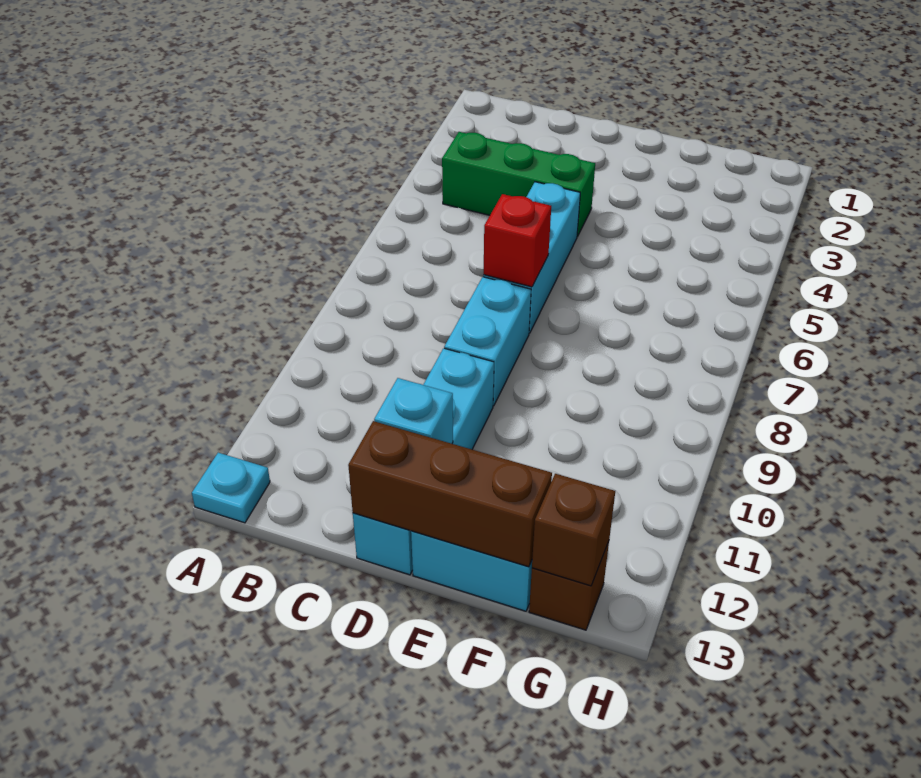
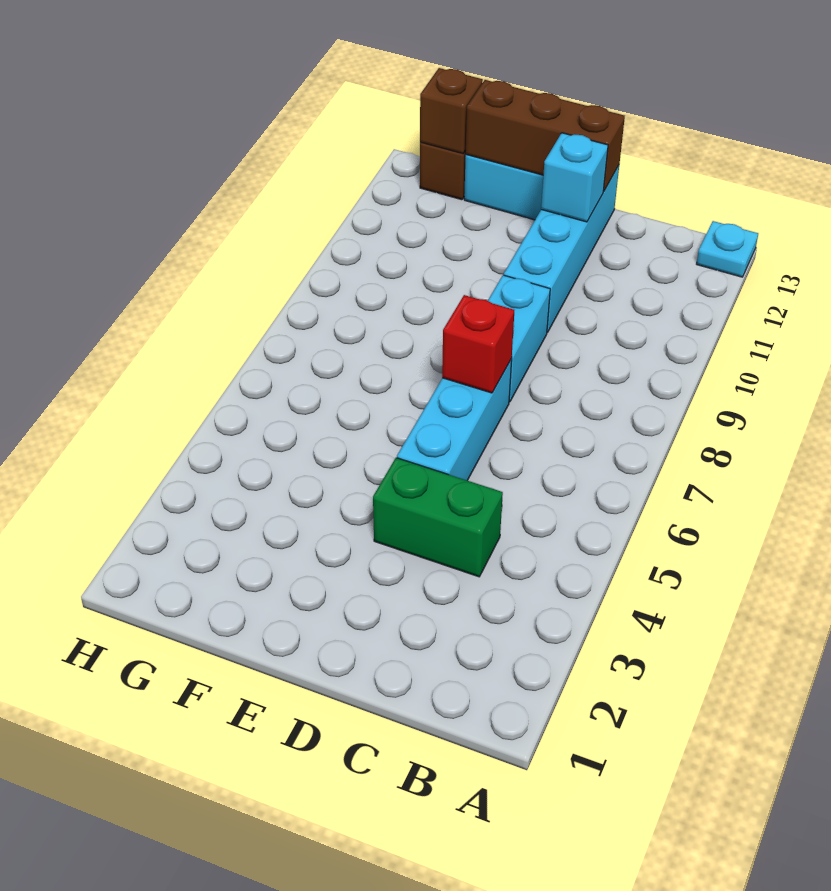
green brick B4:D4 level 1 -> green brick C4:D4 level 1

